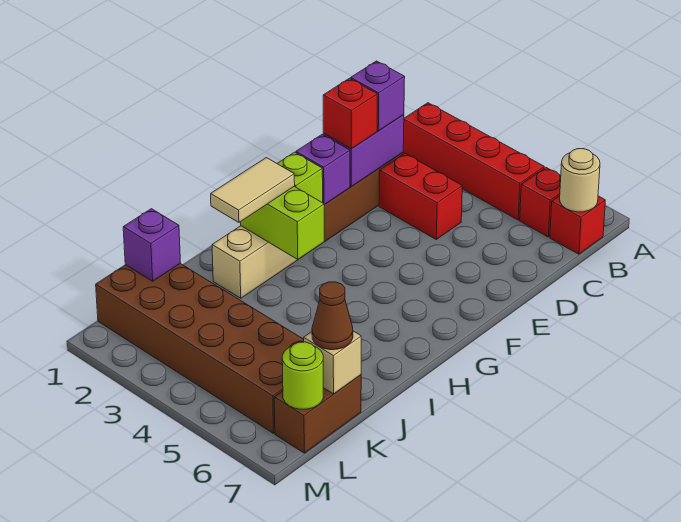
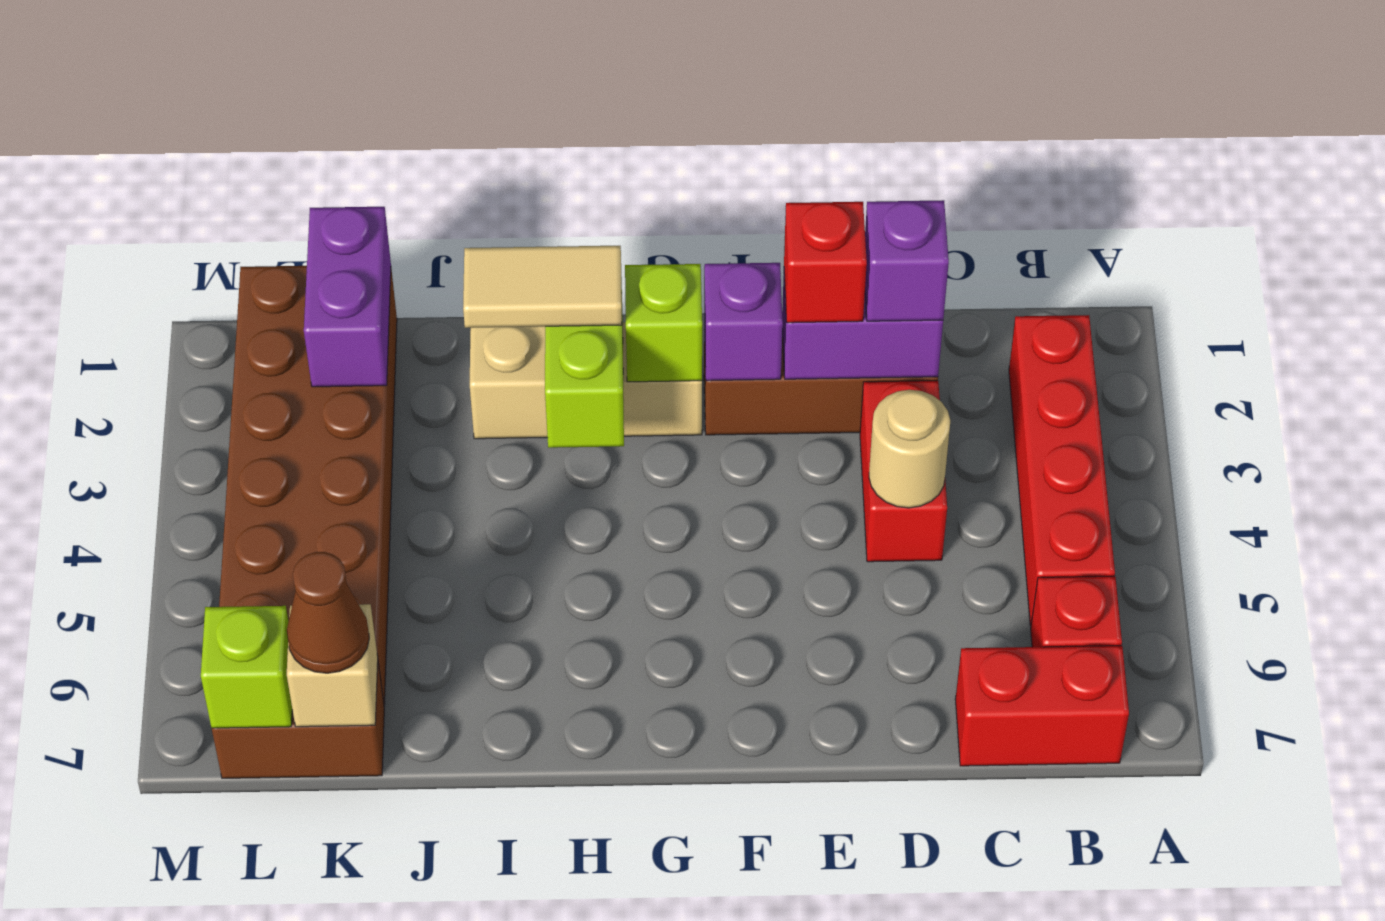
red brick B7 level 1 -> red brick B7:C7 level 1
tan round brick B7 level 2 -> tan round brick D4 level 2
purple brick K1 level 2 -> purple brick K1:K2 level 2
lime round brick L7 level 2 -> lime brick L7 level 2

